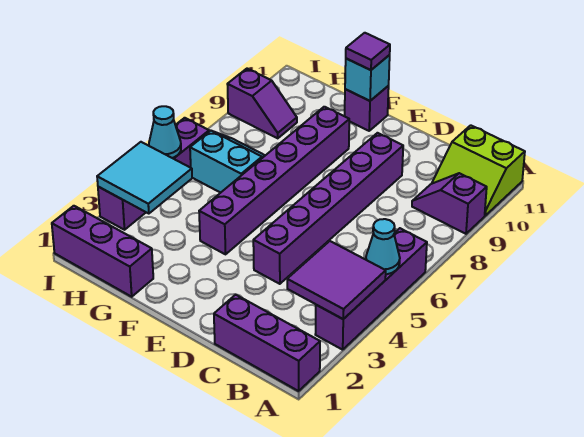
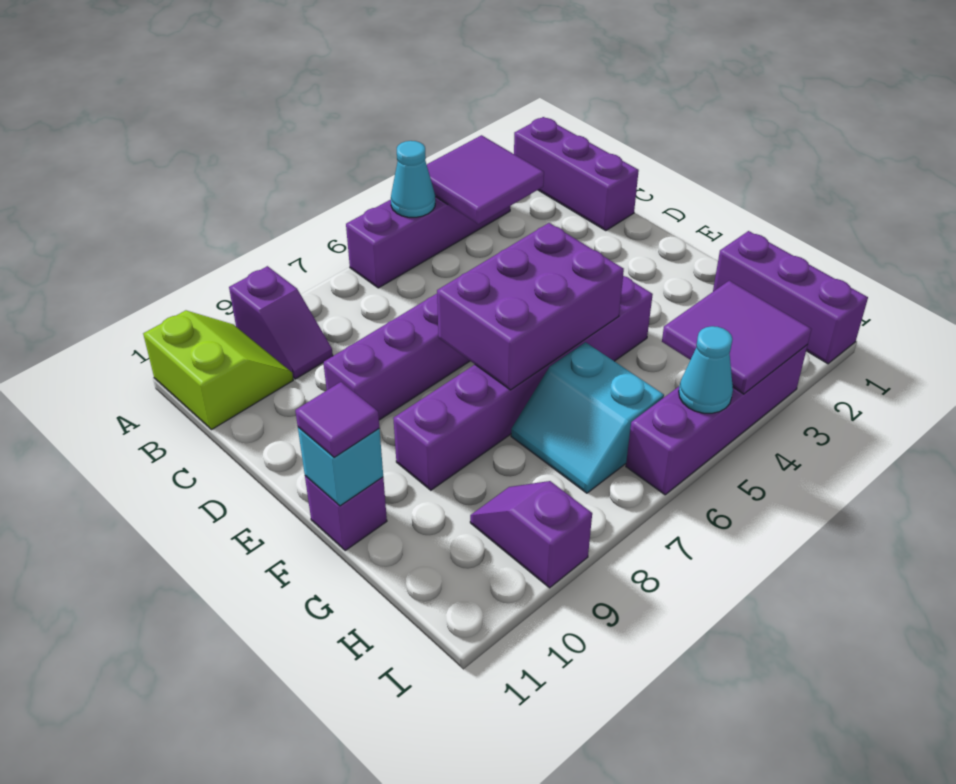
none -> purple brick E5:F7 level 2
cyan tile H3:I4 level 2 -> purple tile H3:I4 level 2

